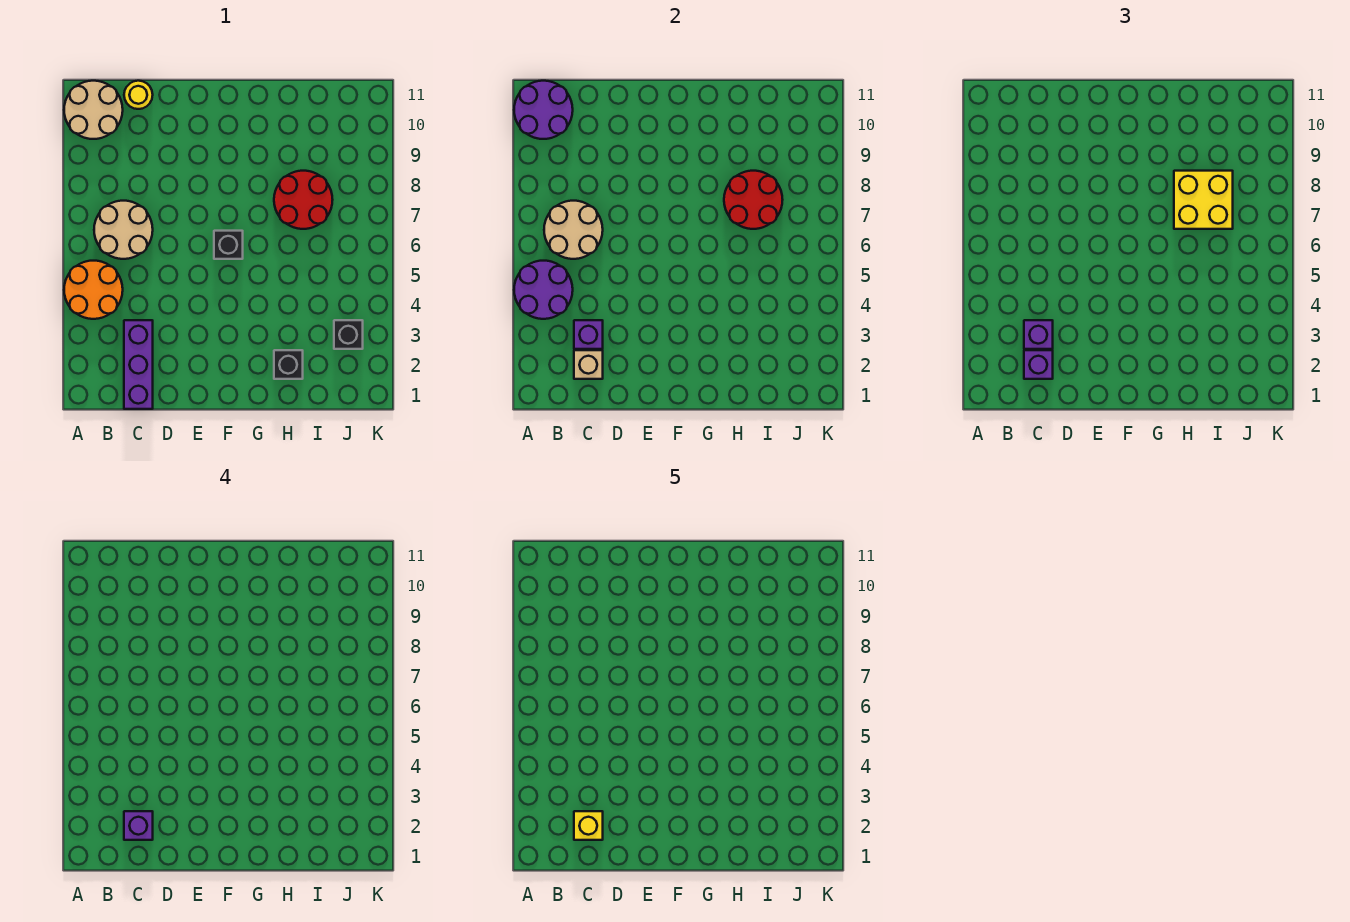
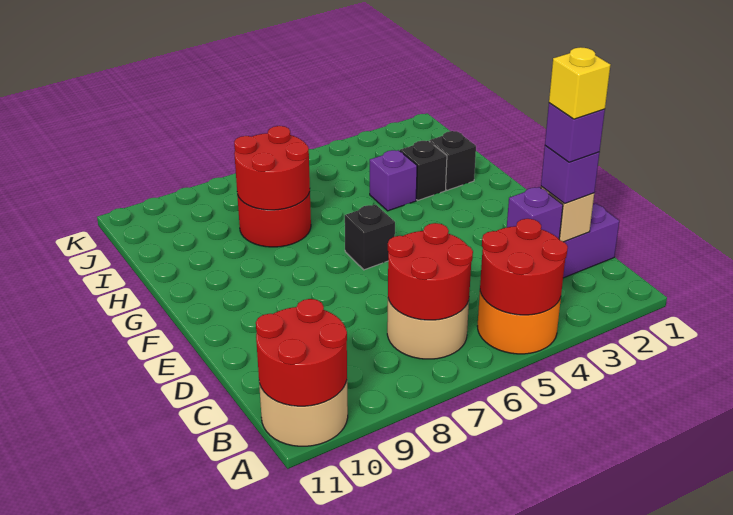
purple round brick A4:B5 level 2 -> red round brick A4:B5 level 2
purple round brick A10:B11 level 2 -> red round brick A10:B11 level 2
tan round brick B6:C7 level 2 -> red round brick B6:C7 level 2
purple brick C3 level 3 -> purple brick H4 level 1
yellow round brick C11 level 1 -> none
yellow brick H7:I8 level 3 -> none
black brick J3 level 1 -> black brick H3 level 1

